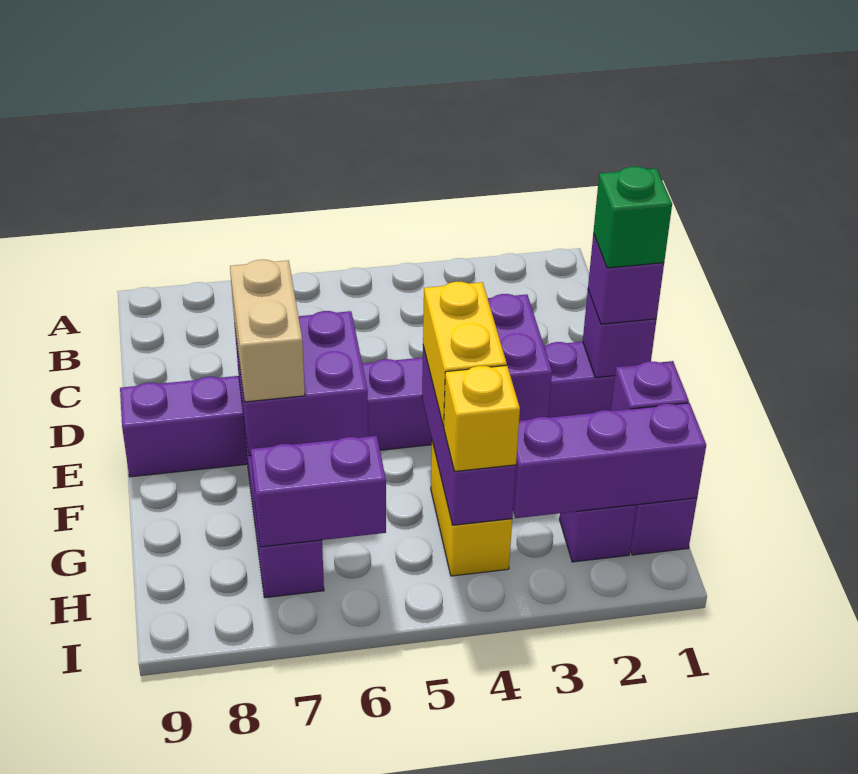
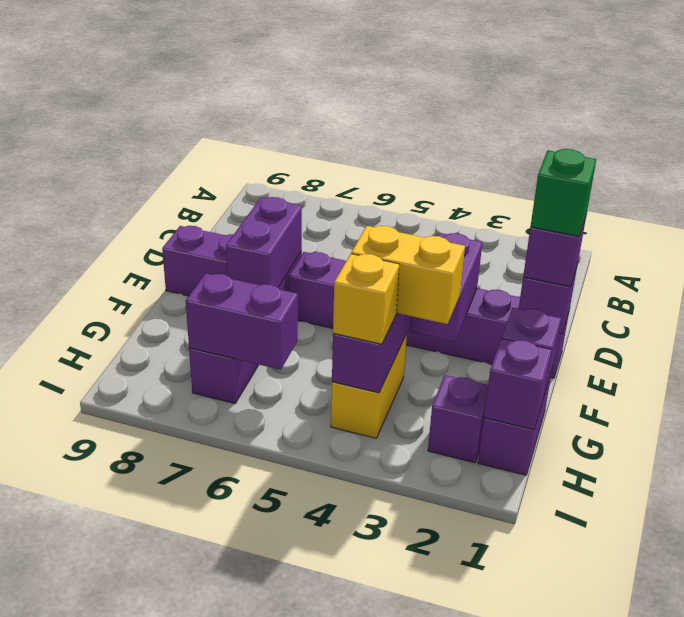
purple brick E6:F7 level 2 -> purple brick E7:F7 level 2
tan brick E7:F7 level 3 -> none
yellow brick F4:G4 level 3 -> yellow brick G3:G4 level 3
purple brick H1:H3 level 2 -> purple brick H1 level 2

